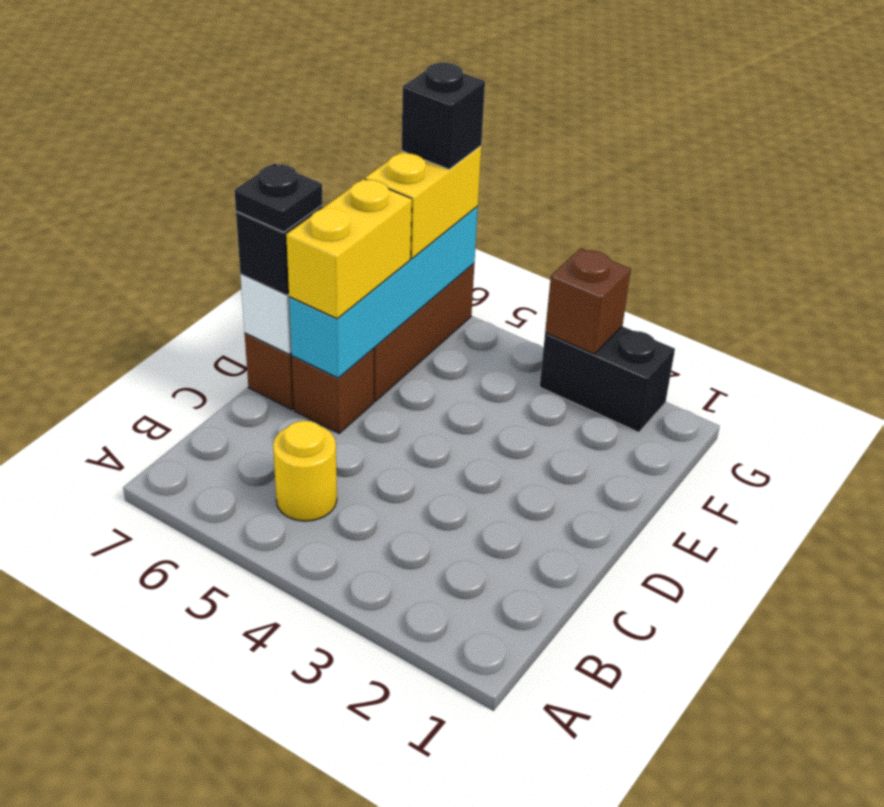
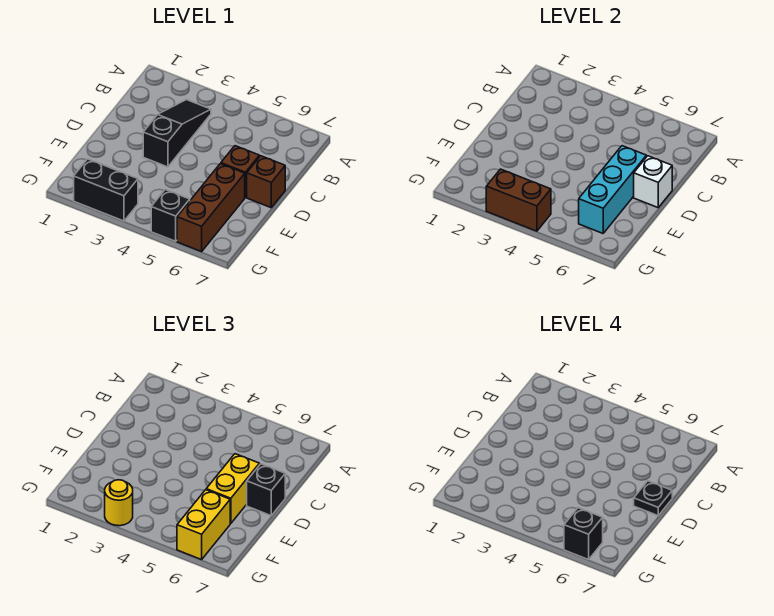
none -> black slope B3:D3 level 1 top D
yellow round brick B5 level 1 -> yellow round brick G3 level 3
cyan brick D6:G6 level 2 -> cyan brick D6:F6 level 2
brown brick G3 level 2 -> brown brick G3:G4 level 2
none -> black brick G5 level 1

